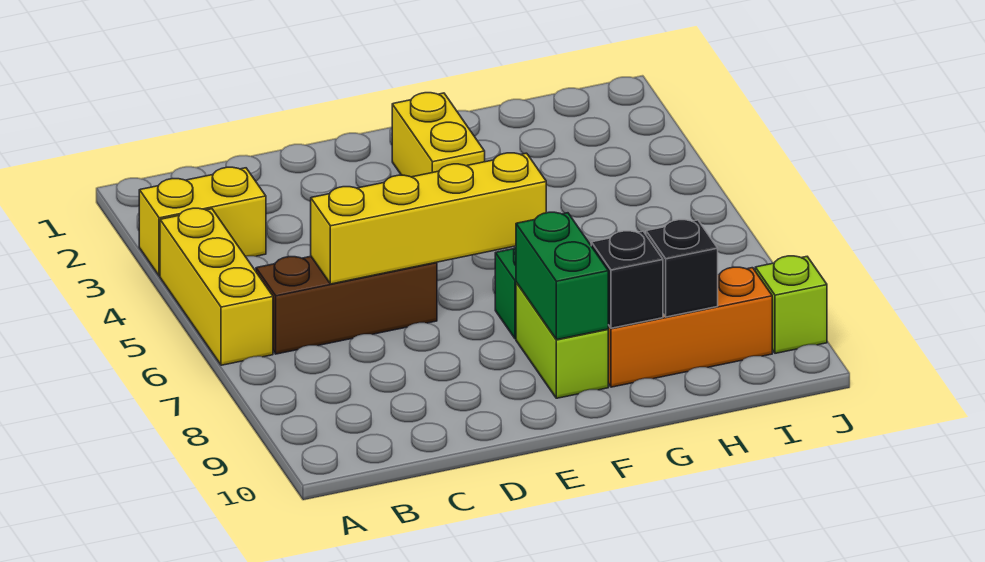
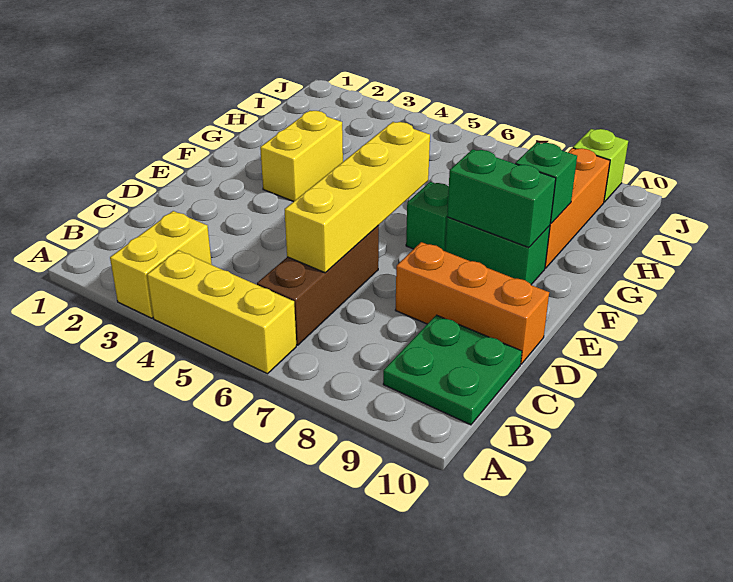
none -> green plate B9:C10 level 1
none -> orange brick D8:D10 level 1
yellow brick F2:F3 level 1 -> yellow brick F3:G3 level 1
lime brick F8:F9 level 1 -> green brick F8:F9 level 1
black brick G9 level 2 -> green brick G9 level 2
black brick H9 level 2 -> none

